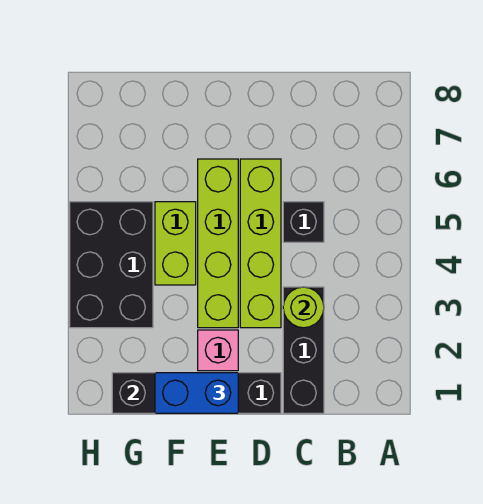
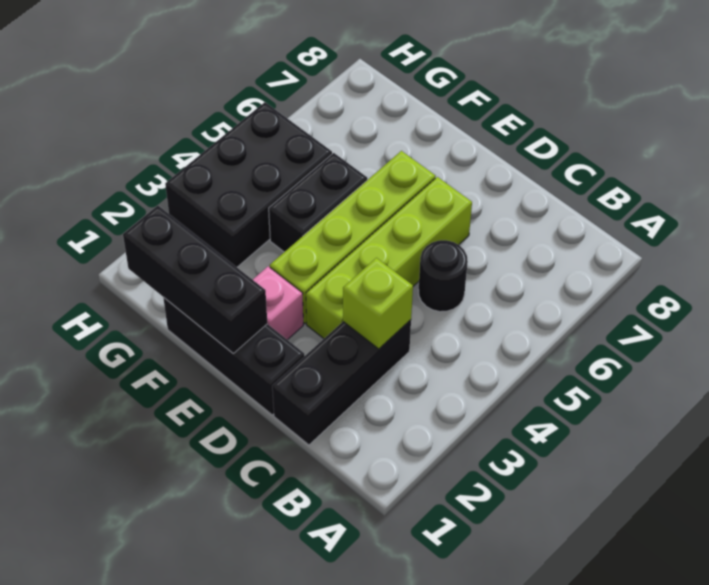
lime round brick C3 level 2 -> lime brick C3 level 2
black brick C5 level 1 -> black round brick C5 level 1
blue brick E1:F1 level 3 -> none
lime brick F4:F5 level 1 -> black brick F4:F5 level 1

